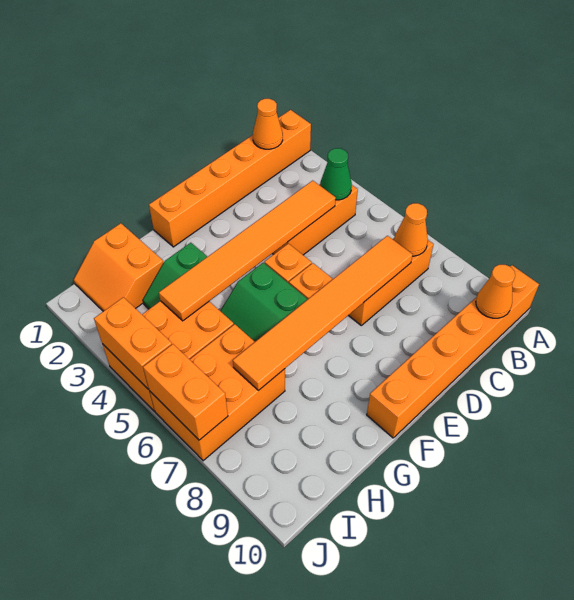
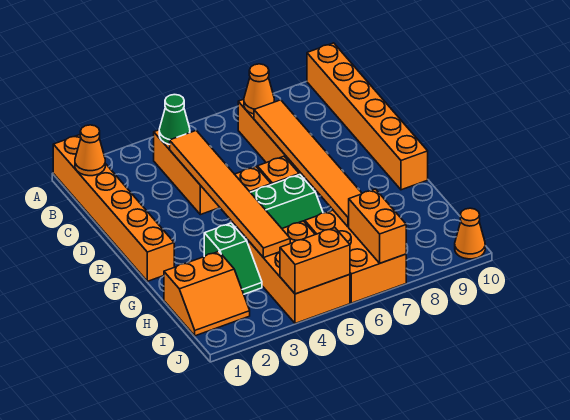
orange cone B10 level 2 -> orange cone J10 level 1
orange brick J6:J7 level 2 -> orange brick I7:J7 level 2

